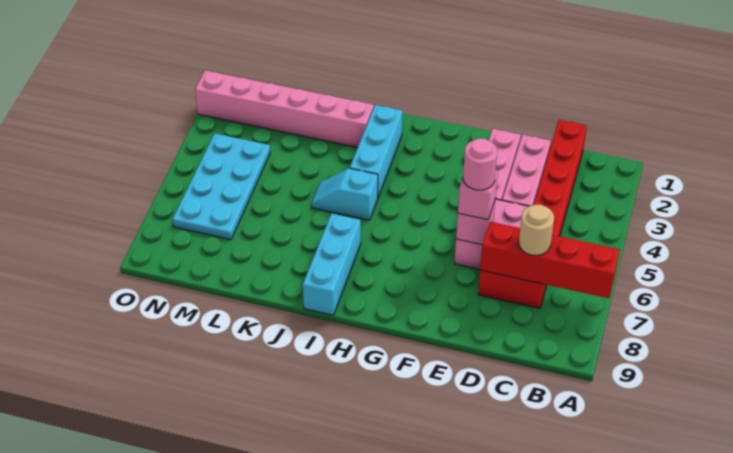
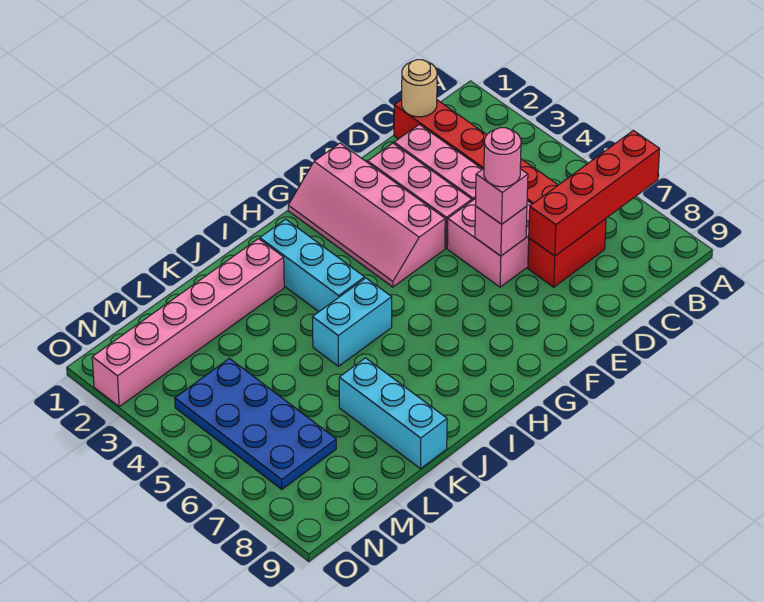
tan round brick C7 level 3 -> tan round brick C1 level 2
none -> pink slope F1:G4 level 1 top F
cyan slope I5:J5 level 1 top I -> cyan brick I5:J5 level 1
cyan brick I7:I9 level 1 -> cyan brick K7:K9 level 1
cyan plate M4:N7 level 1 -> blue plate M4:N7 level 1

